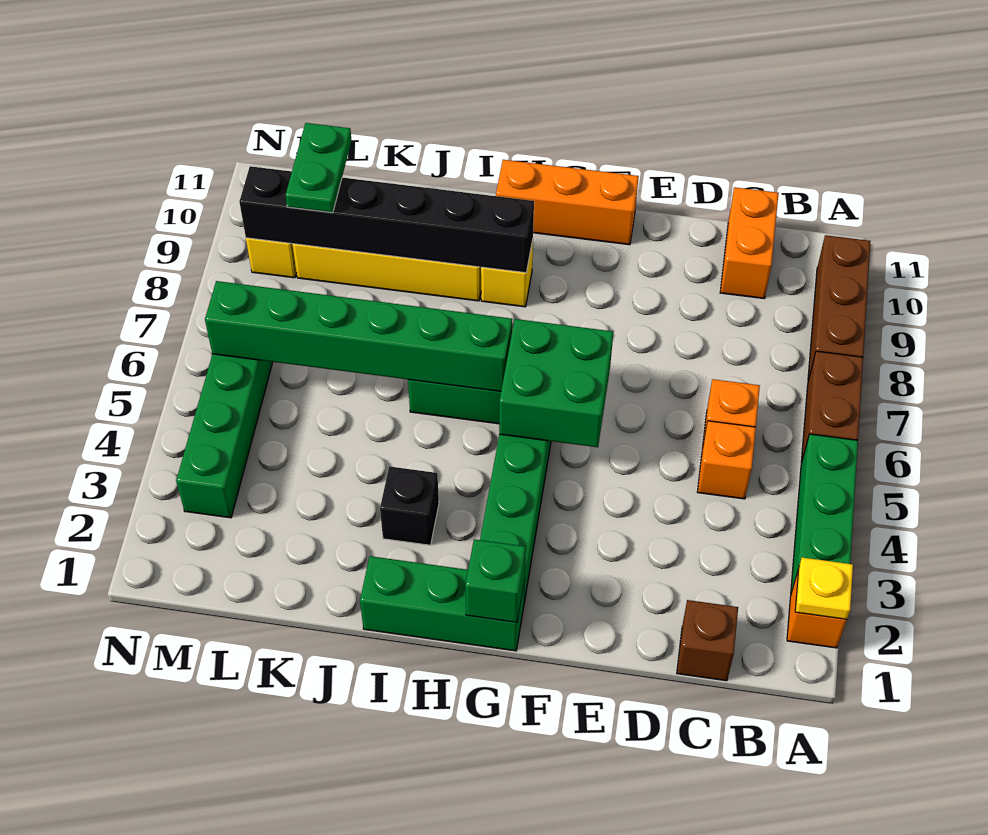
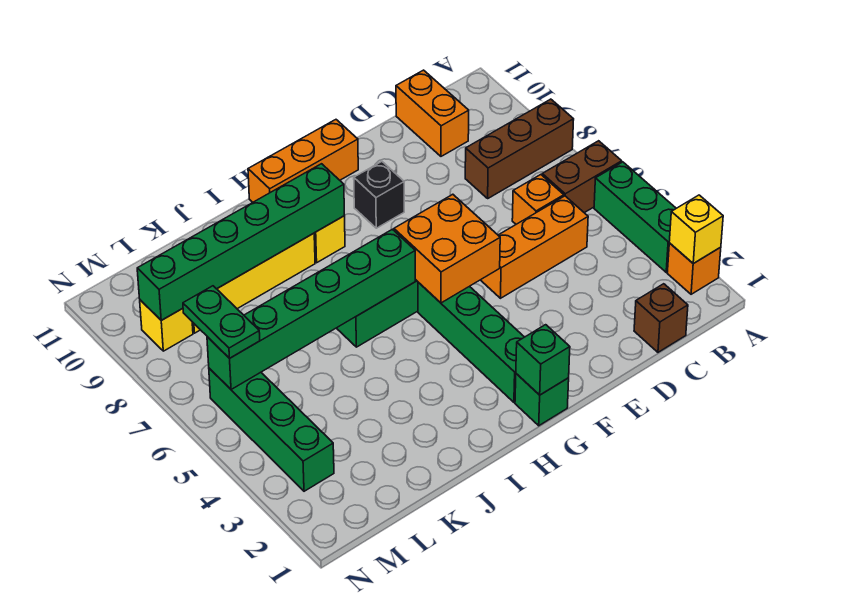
yellow plate A2 level 2 -> yellow brick A2 level 2
brown brick A6:A7 level 1 -> brown brick A6:B6 level 1
brown brick A8:A10 level 1 -> brown brick A8:C8 level 1
orange brick C5 level 1 -> orange brick C5:E5 level 1
green brick F5:G6 level 2 -> orange brick F5:G6 level 2
green brick G1:I1 level 1 -> green brick G1 level 1
black brick H9:M9 level 2 -> green brick H9:M9 level 2
black brick I3 level 1 -> black brick F9 level 1
green plate L9:L10 level 3 -> green plate M6:M7 level 3

